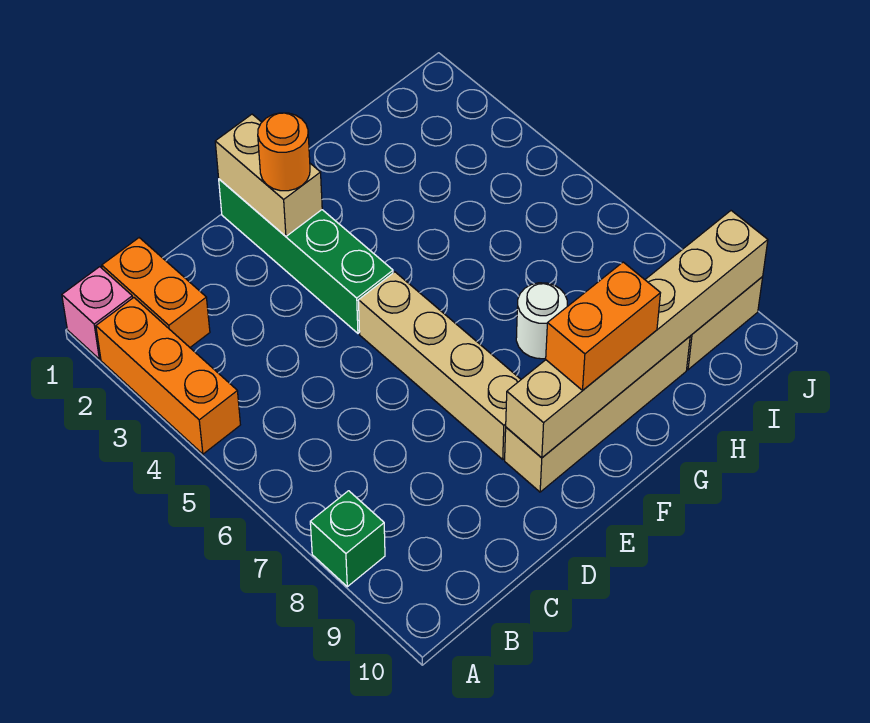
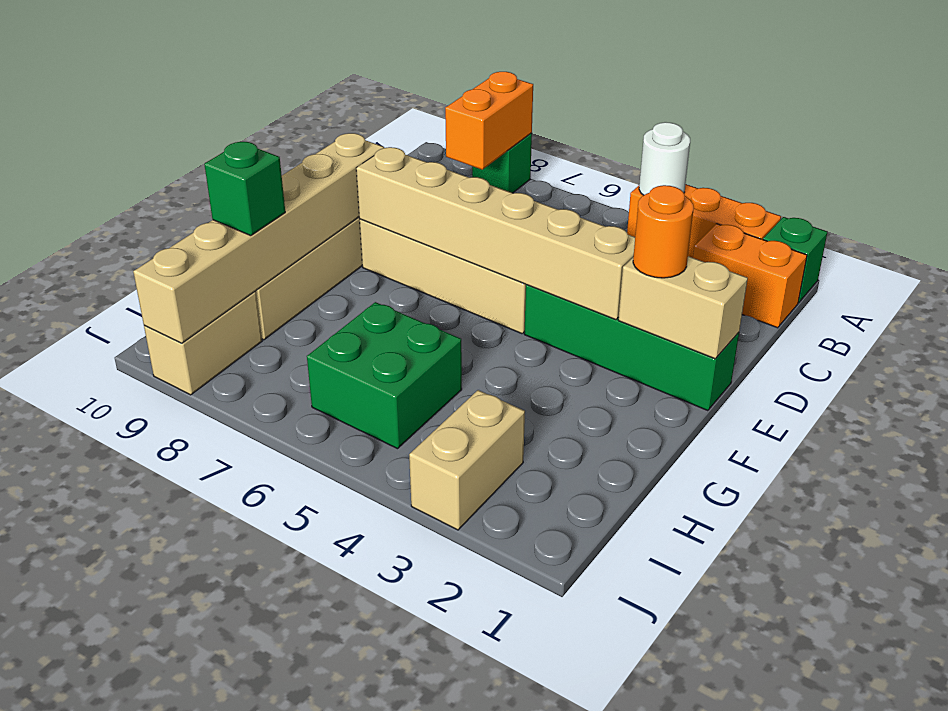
pink brick A1 level 1 -> green brick A1 level 1
none -> tan brick E3:E8 level 2
orange brick F9:G9 level 3 -> orange brick A8:B8 level 2
white round brick G7 level 1 -> white round brick A4 level 2
none -> green brick H5:I6 level 1
none -> green brick H9 level 3
none -> tan brick I3:J3 level 1

